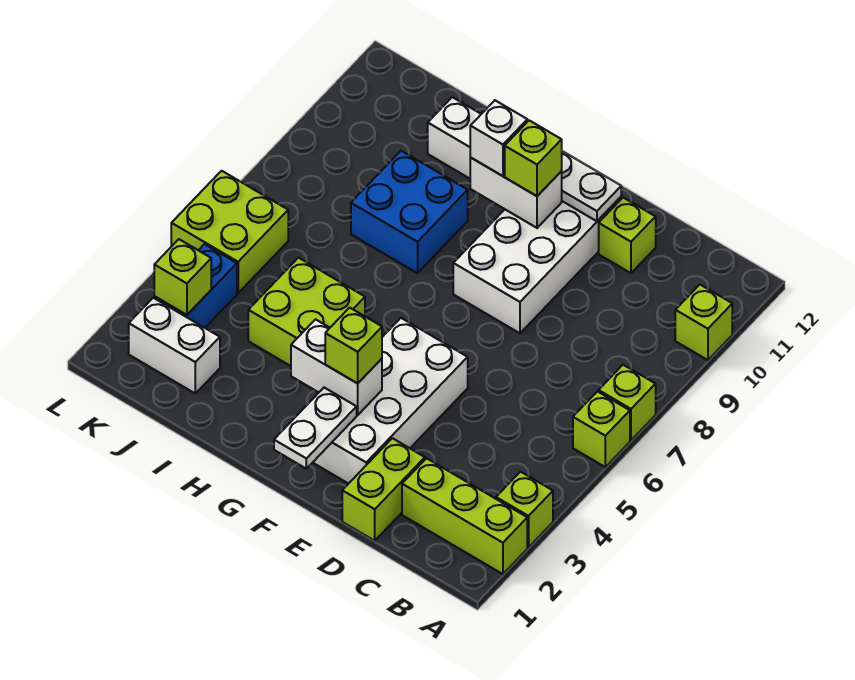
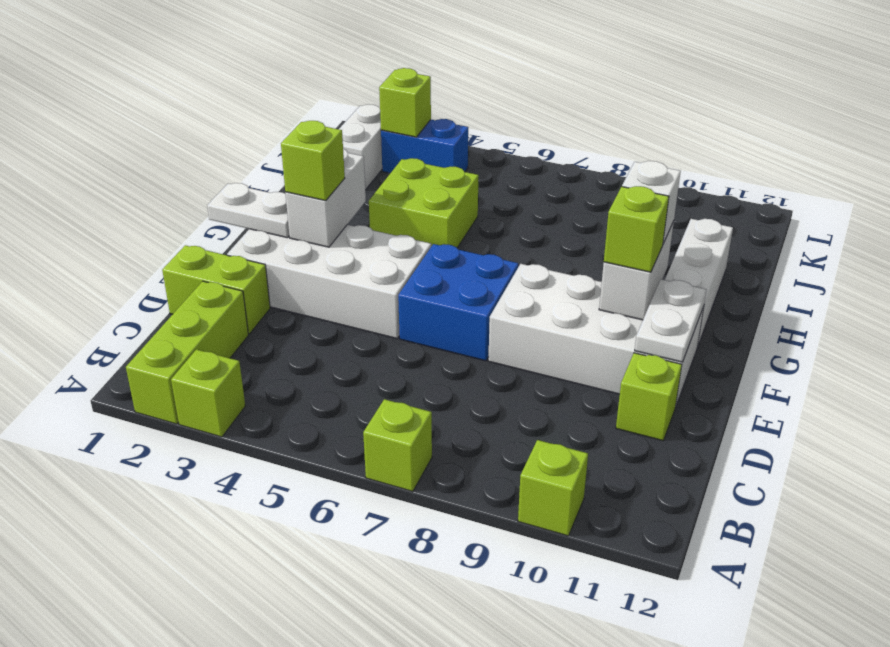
lime brick A6 level 1 -> none
blue brick H8:I9 level 1 -> blue brick E6:F7 level 1
lime brick K5:L6 level 1 -> none

